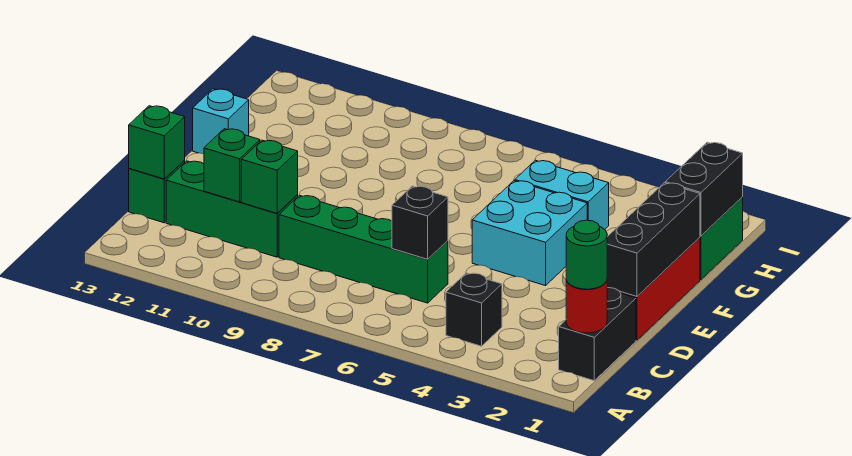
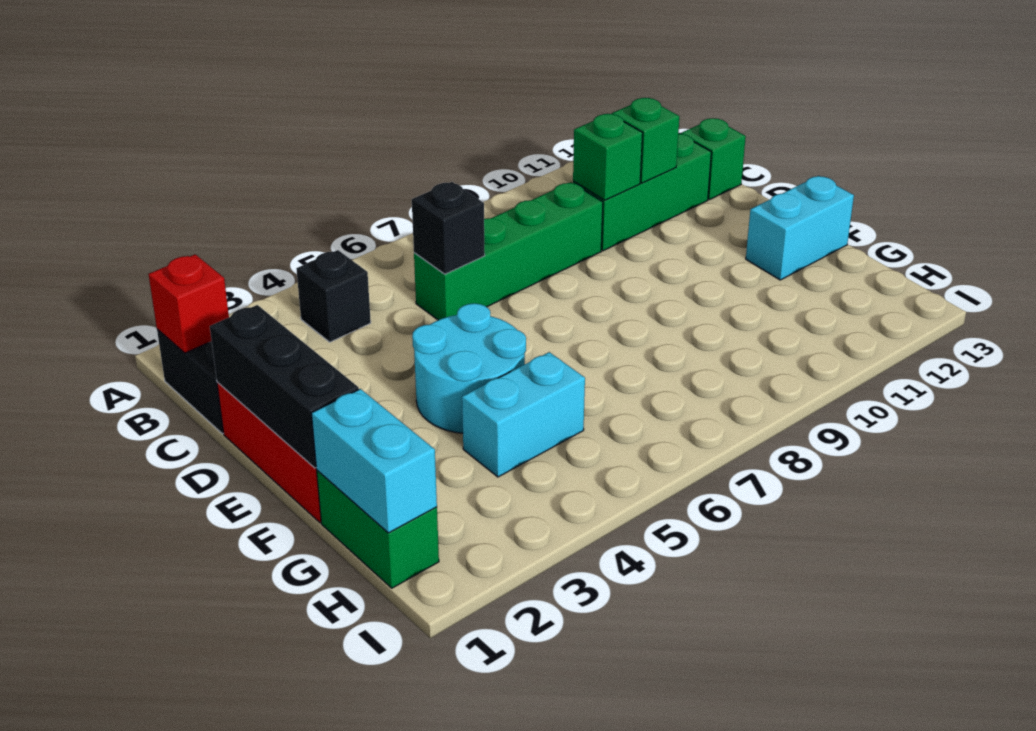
red round brick B1 level 2 -> red brick B1 level 2
green round brick B1 level 3 -> none
green brick C13 level 2 -> none
cyan brick E4:F5 level 1 -> cyan round brick E4:F5 level 1
cyan brick F13 level 1 -> cyan brick F12:F13 level 1
black brick G1:H1 level 2 -> cyan brick G1:H1 level 2

